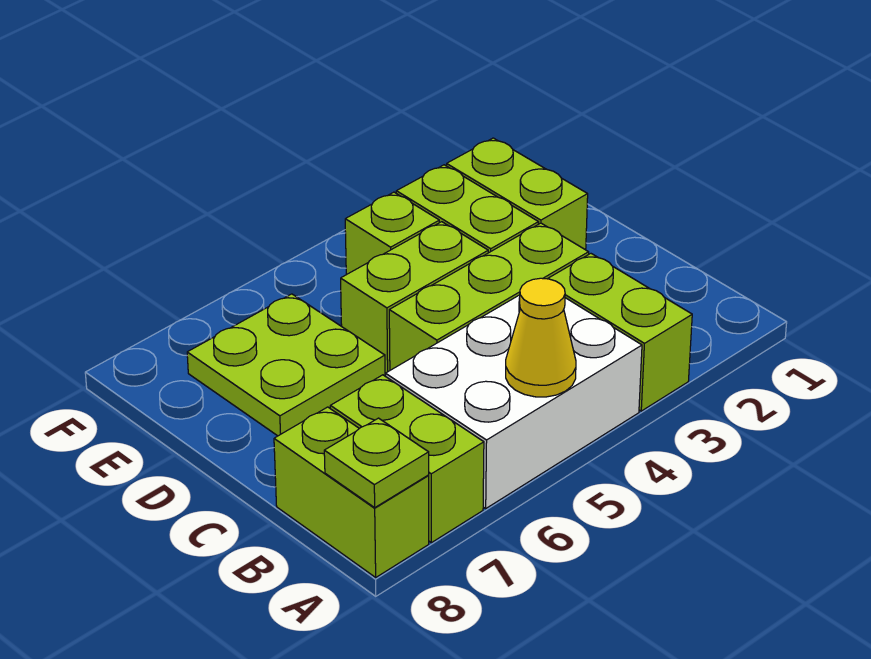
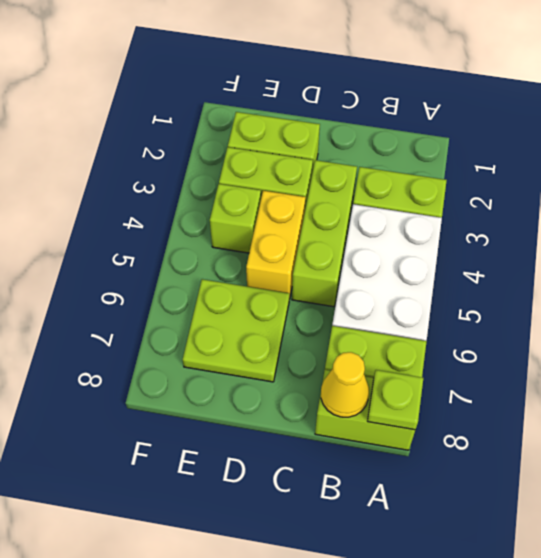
yellow cone A5 level 2 -> yellow cone B8 level 2
lime brick D4:D5 level 1 -> yellow brick D4:D5 level 1

